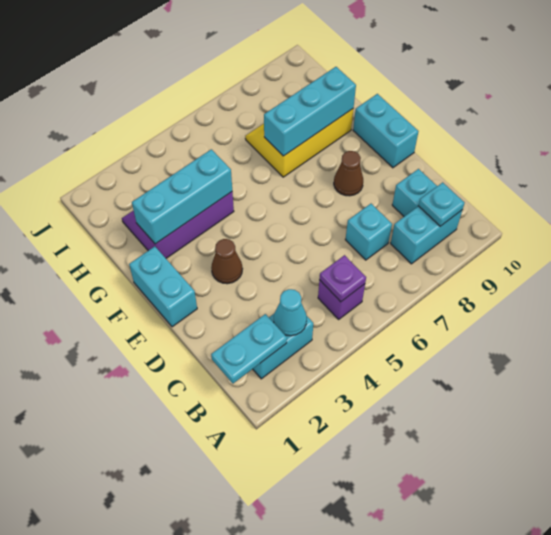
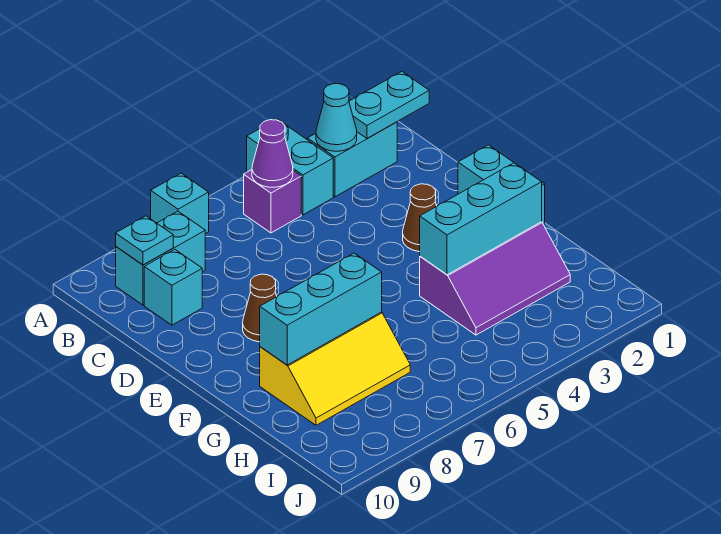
purple plate B5 level 2 -> purple cone B5 level 2
cyan brick C7 level 1 -> cyan brick A7 level 1
cyan brick E10:F10 level 1 -> cyan brick A4:B4 level 1

